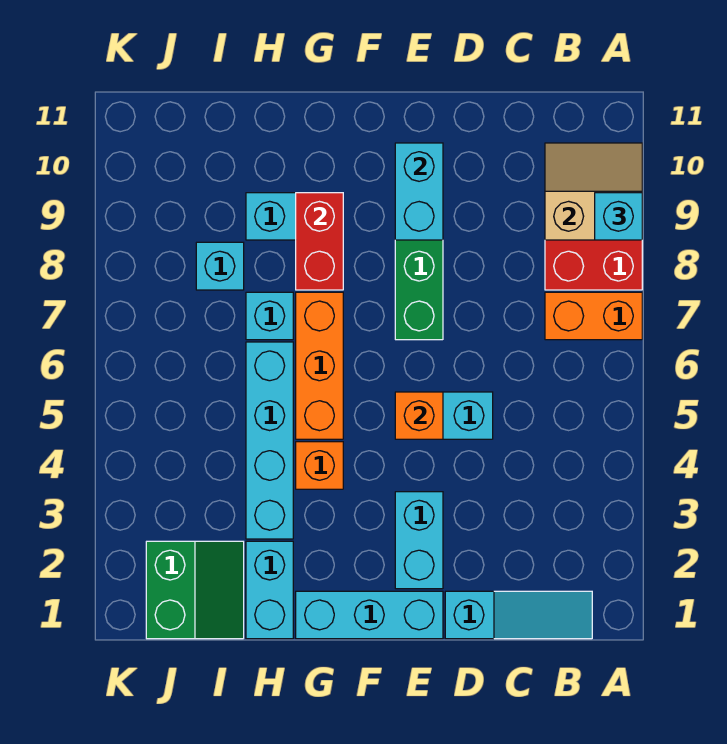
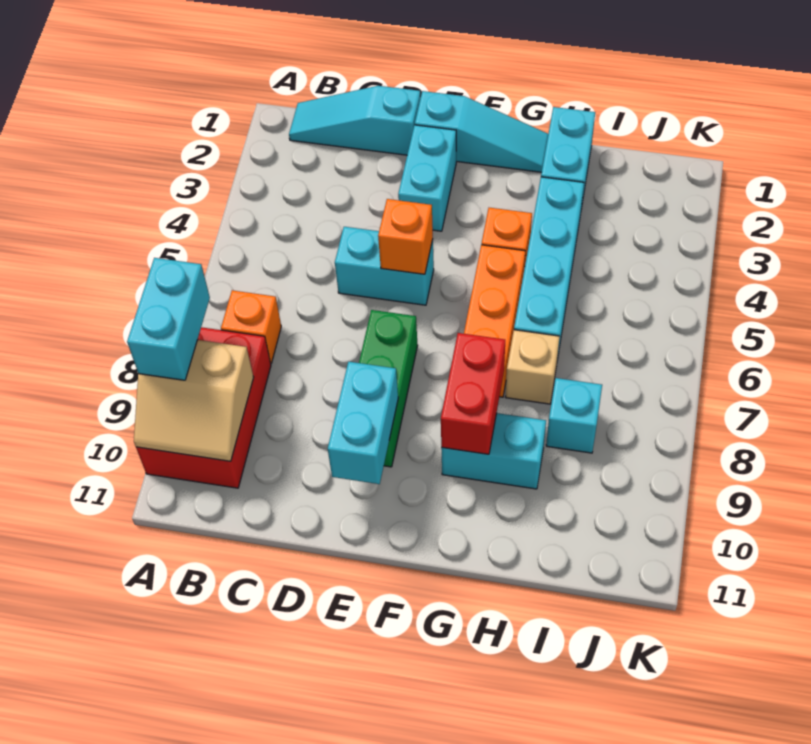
orange brick A7:B7 level 1 -> orange brick B7 level 1
cyan brick A9 level 3 -> cyan brick A8:A9 level 3
cyan brick E1:G1 level 1 -> cyan slope E1:G1 level 1 top E
cyan brick H7 level 1 -> tan brick H7 level 1
green slope I1:J2 level 1 top J -> none

